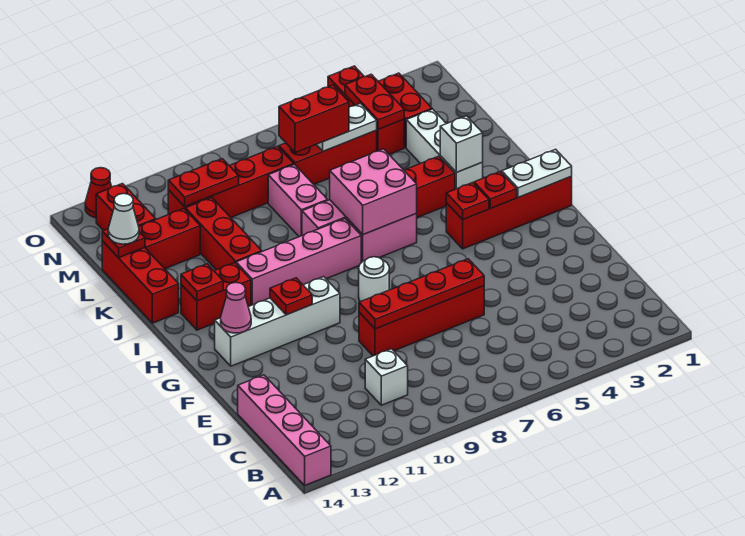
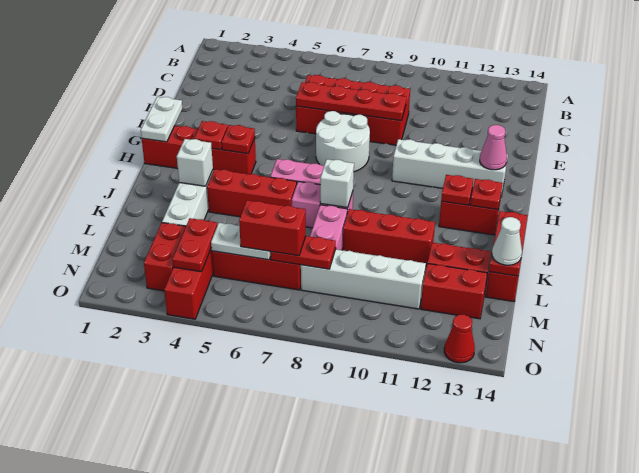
pink brick A14:D14 level 1 -> none
white brick C10 level 1 -> white brick J8 level 2
red brick E6:E9 level 1 -> red brick D6:E9 level 1
white round brick G8 level 1 -> white round brick F7:G8 level 1
red plate G11 level 2 -> red plate I12 level 2
white plate H1:H2 level 2 -> white plate G1:H1 level 2
pink brick I6:J7 level 2 -> none
pink brick I8:I11 level 1 -> none
red brick J11:L11 level 1 -> red brick K9:K11 level 1
red brick M8:M11 level 1 -> white brick M8:M11 level 1
red plate M10:M11 level 2 -> red plate M7:M8 level 2
red brick M13:N13 level 1 -> red brick M12:M13 level 1

